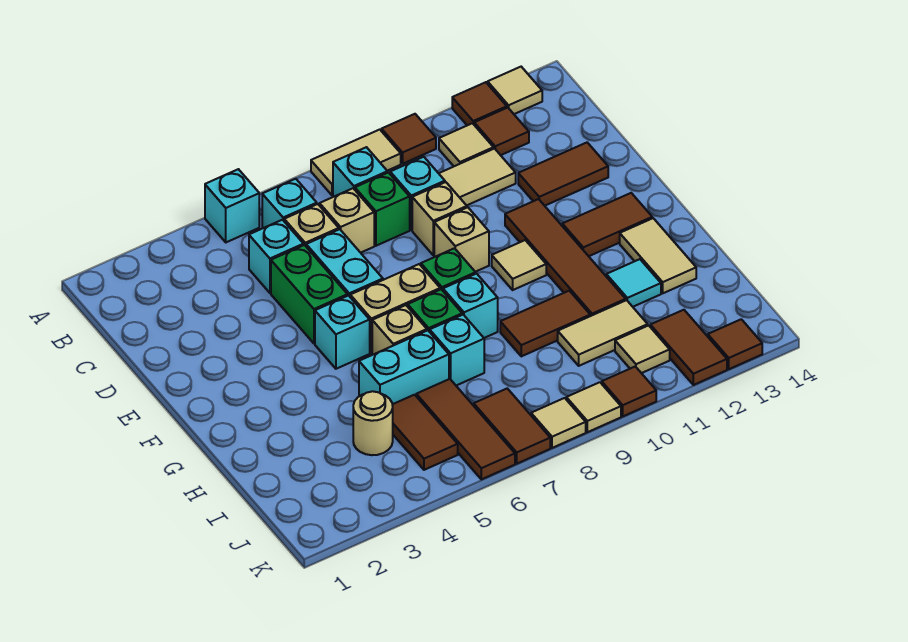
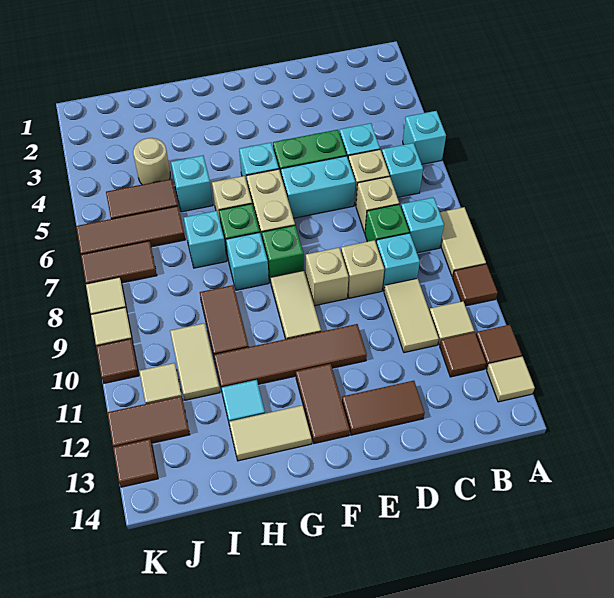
brown tile D12:D13 level 1 -> brown tile D13:E13 level 1
tan tile F10 level 1 -> tan tile F9:F10 level 1
cyan brick H5:H6 level 1 -> cyan brick H5 level 1

